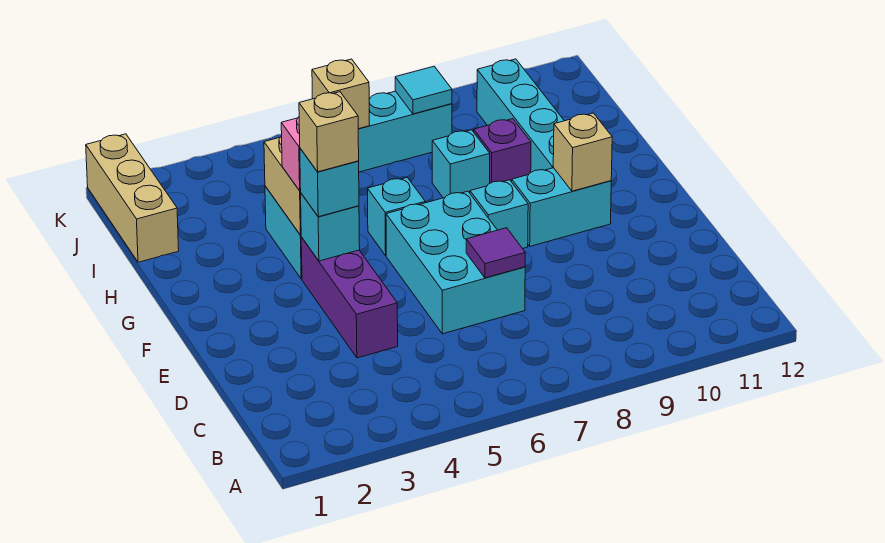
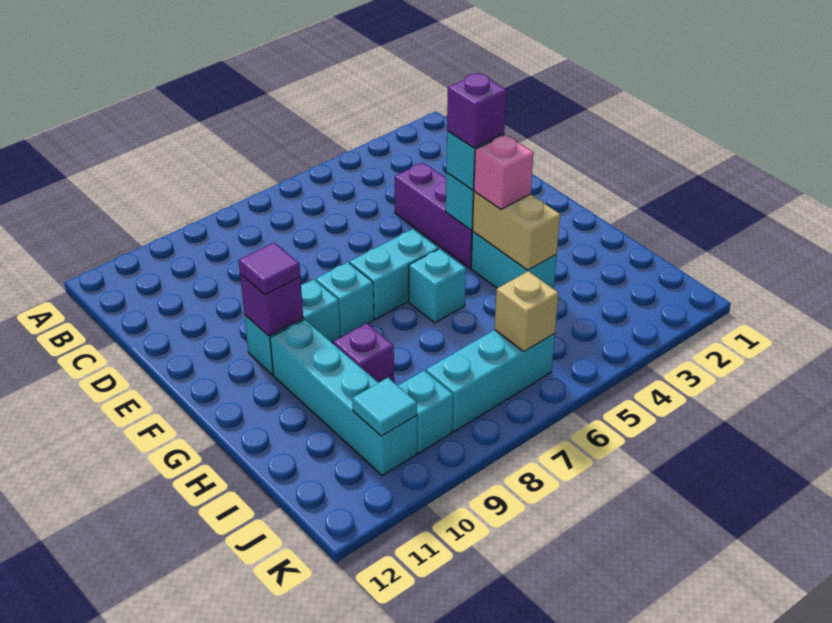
cyan brick D6:F7 level 1 -> cyan brick F6:F7 level 1
purple tile D7 level 2 -> purple tile F10 level 3
tan brick F4 level 4 -> purple brick F4 level 4
tan brick F10 level 2 -> purple brick F10 level 2
cyan brick H8 level 1 -> cyan brick J9 level 1
tan brick I1:K1 level 1 -> none
cyan tile J8 level 2 -> cyan tile J10 level 2

